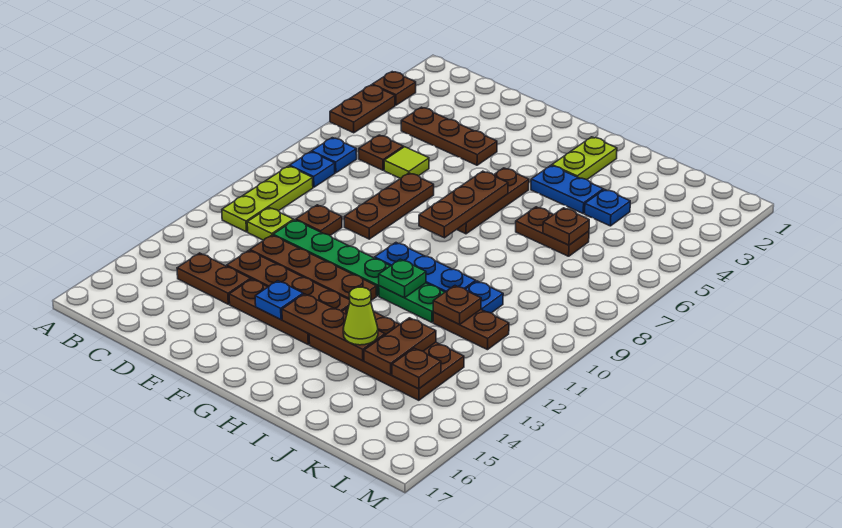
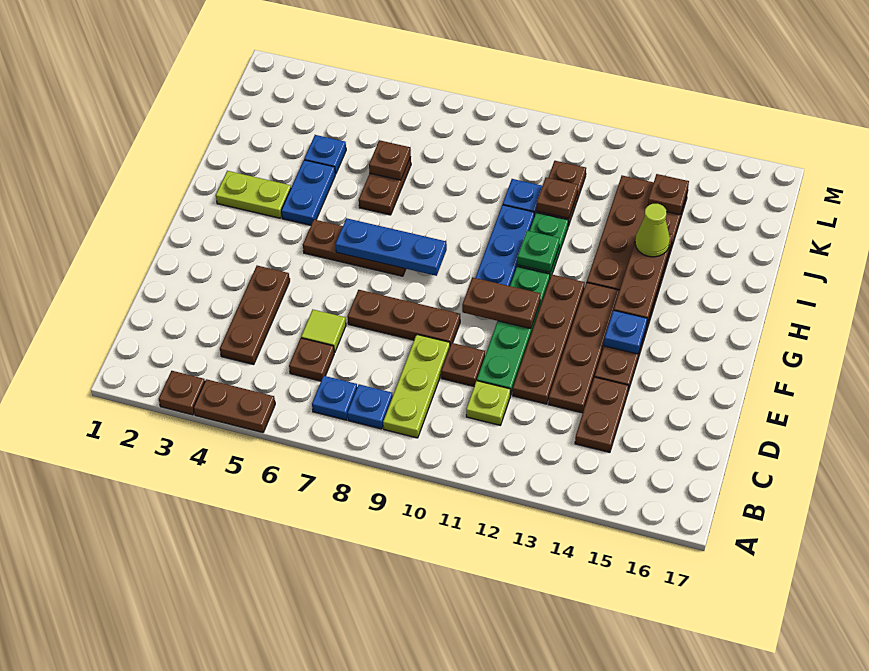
lime plate B9:B11 level 1 -> lime plate B9:D9 level 1
brown plate G6:G8 level 2 -> blue plate G6:G8 level 2
brown plate J13:J14 level 2 -> brown plate F10:F11 level 2

